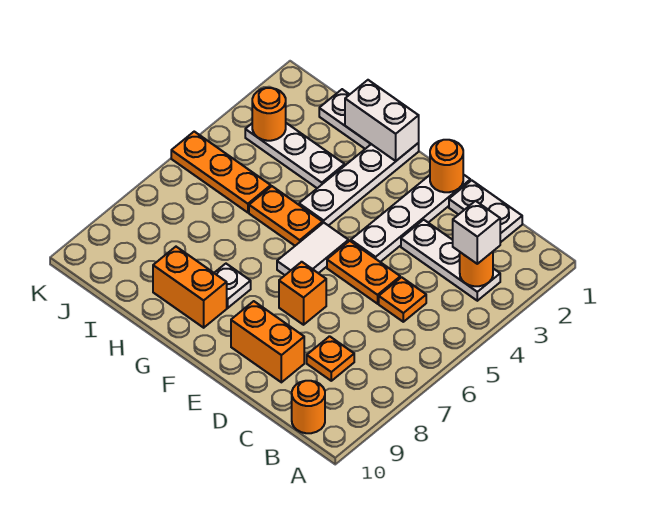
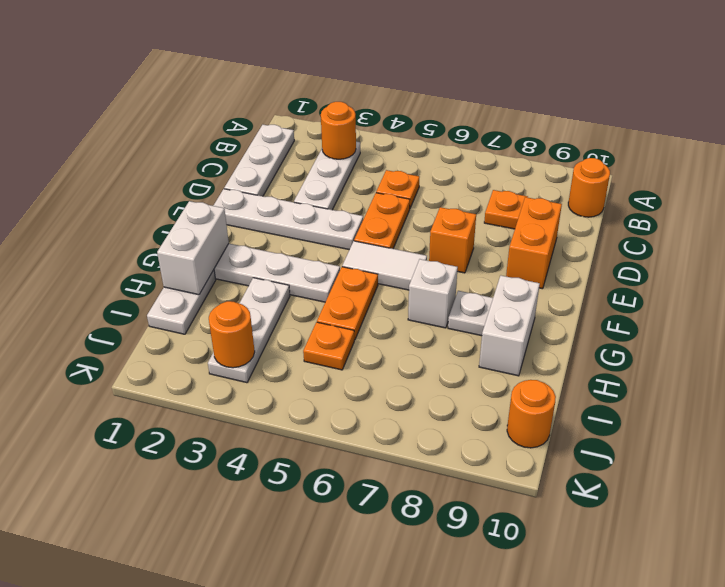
white brick B3 level 3 -> white brick G7 level 1
white plate C1:D1 level 1 -> white plate B1:D1 level 1
orange round brick E1 level 2 -> orange round brick J10 level 1
orange brick G9:H9 level 1 -> white brick G9:H9 level 1
orange plate I5:K5 level 1 -> orange plate I5 level 1

